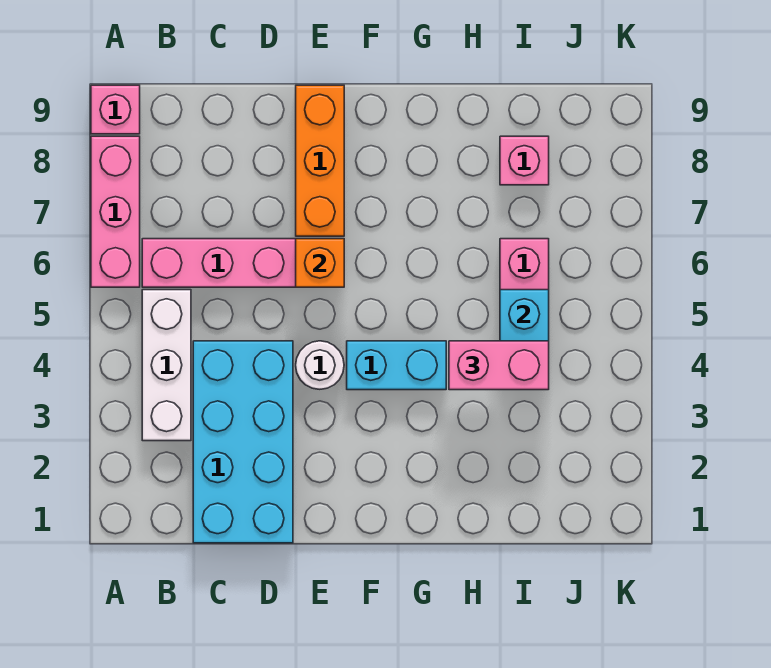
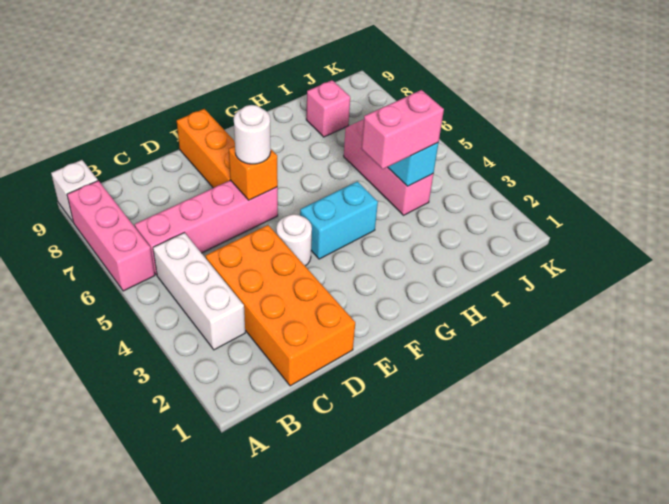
pink brick A9 level 1 -> white brick A9 level 1
cyan brick C1:D4 level 1 -> orange brick C1:D4 level 1
none -> white round brick E6 level 3

